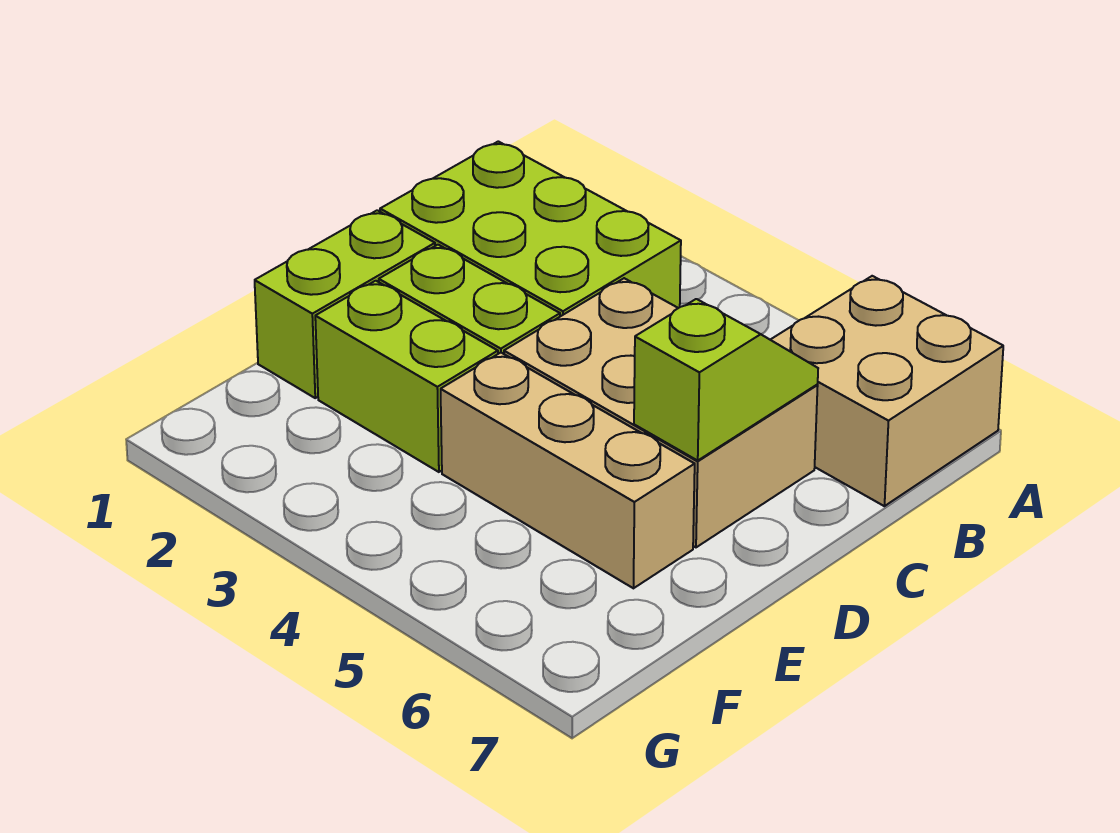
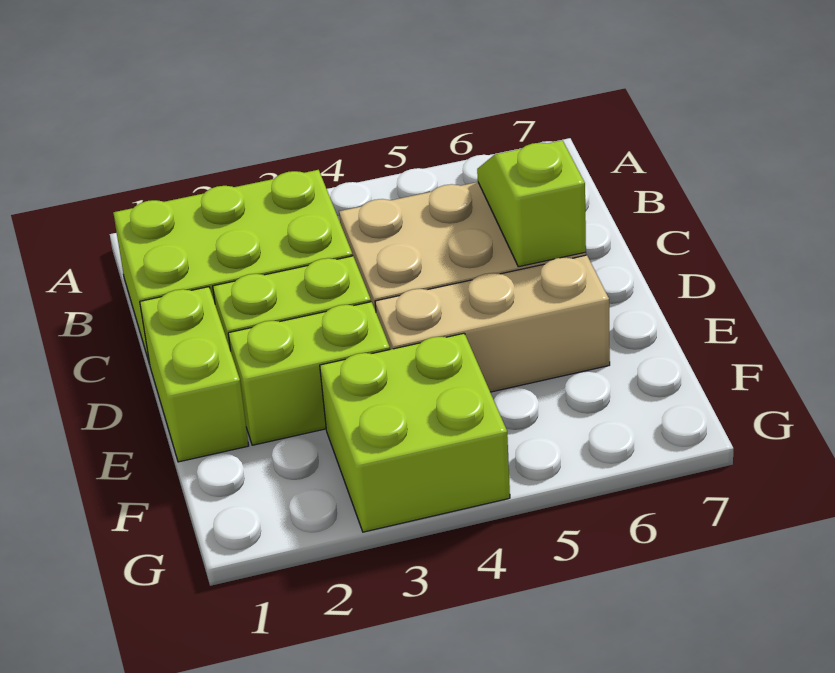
tan brick A6:B7 level 1 -> none
none -> lime brick F3:G4 level 1

